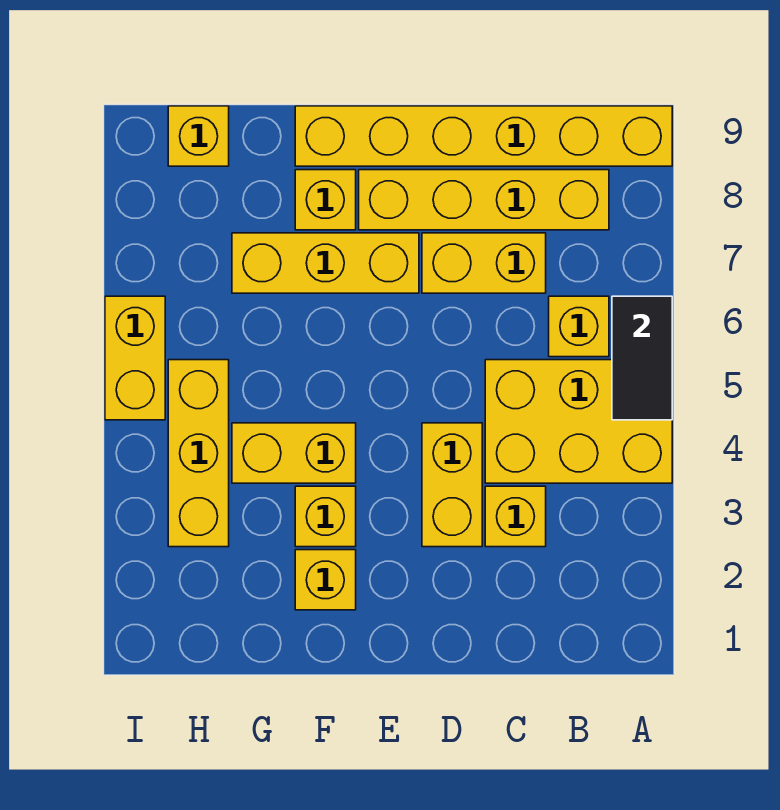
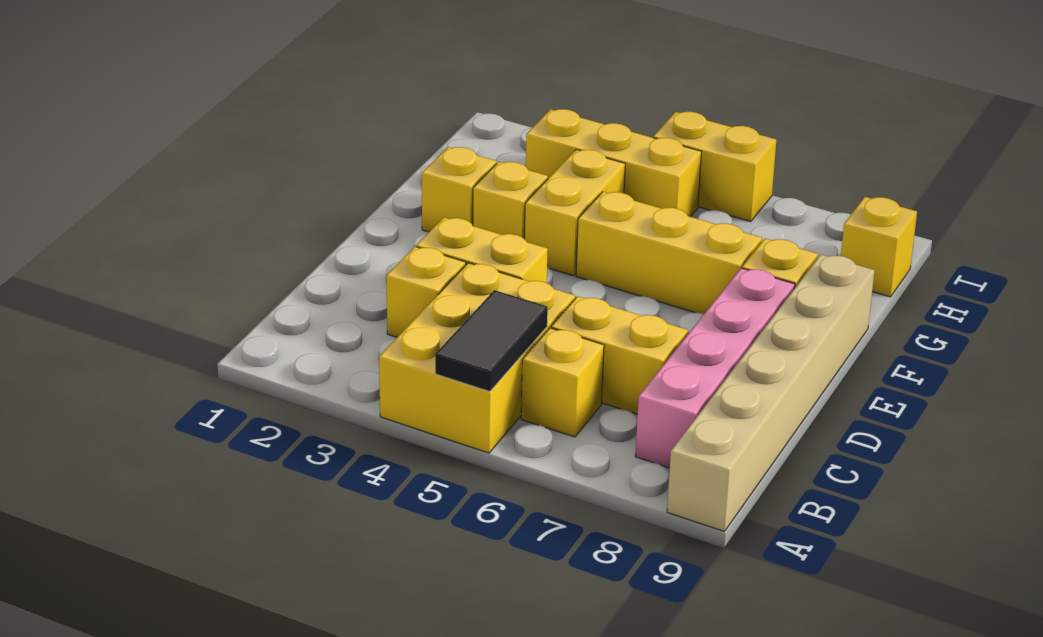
black tile A5:A6 level 2 -> black tile A5:B5 level 2
yellow brick A9:F9 level 1 -> tan brick A9:F9 level 1
yellow brick B8:E8 level 1 -> pink brick B8:E8 level 1
yellow brick C7:D7 level 1 -> yellow brick C6:C7 level 1
yellow brick E7:G7 level 1 -> yellow brick F5:F7 level 1

